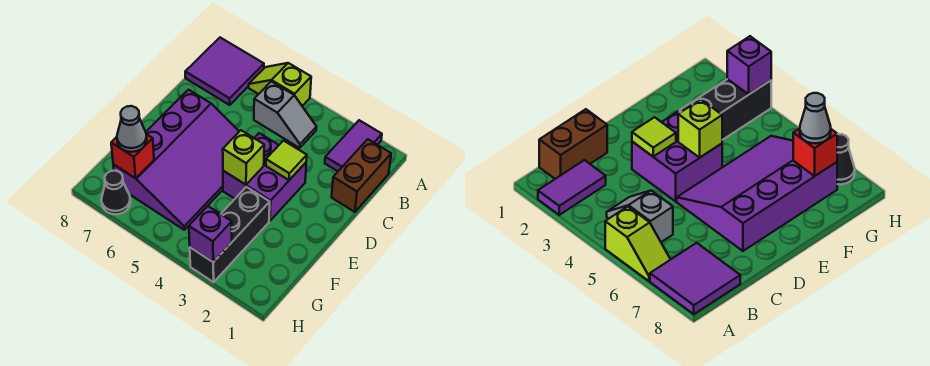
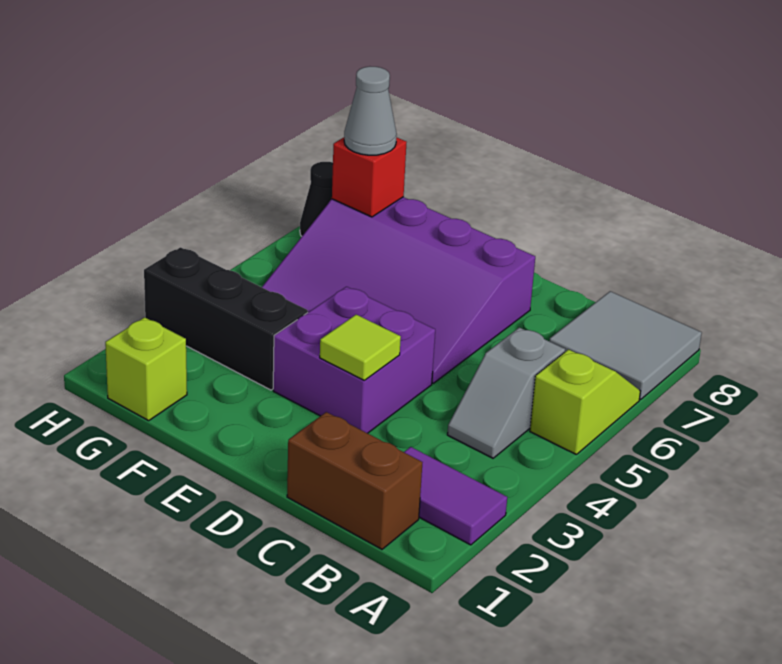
purple tile A7:B8 level 1 -> grey tile A7:B8 level 1
lime brick E4 level 2 -> lime brick G1 level 1
purple brick H3 level 2 -> none

